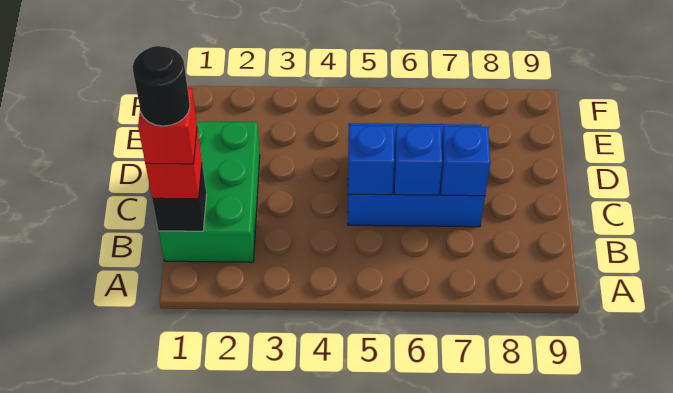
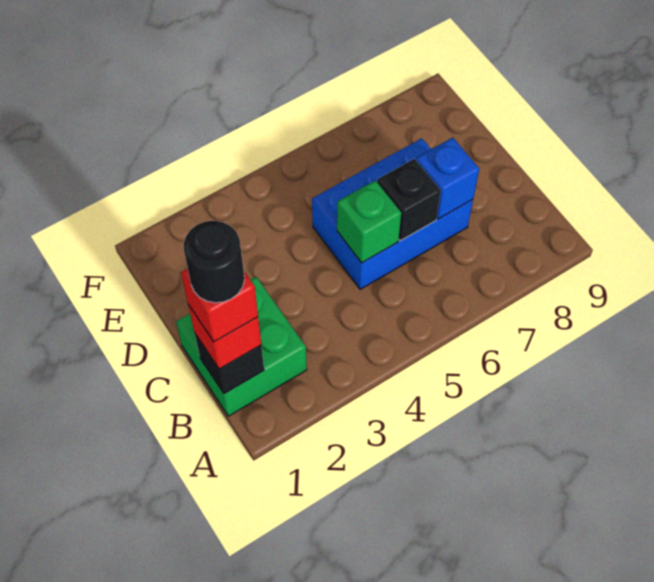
green brick B1:D2 level 1 -> green brick B1:C2 level 1
blue brick C5 level 2 -> green brick C5 level 2
blue brick C6 level 2 -> black brick C6 level 2

